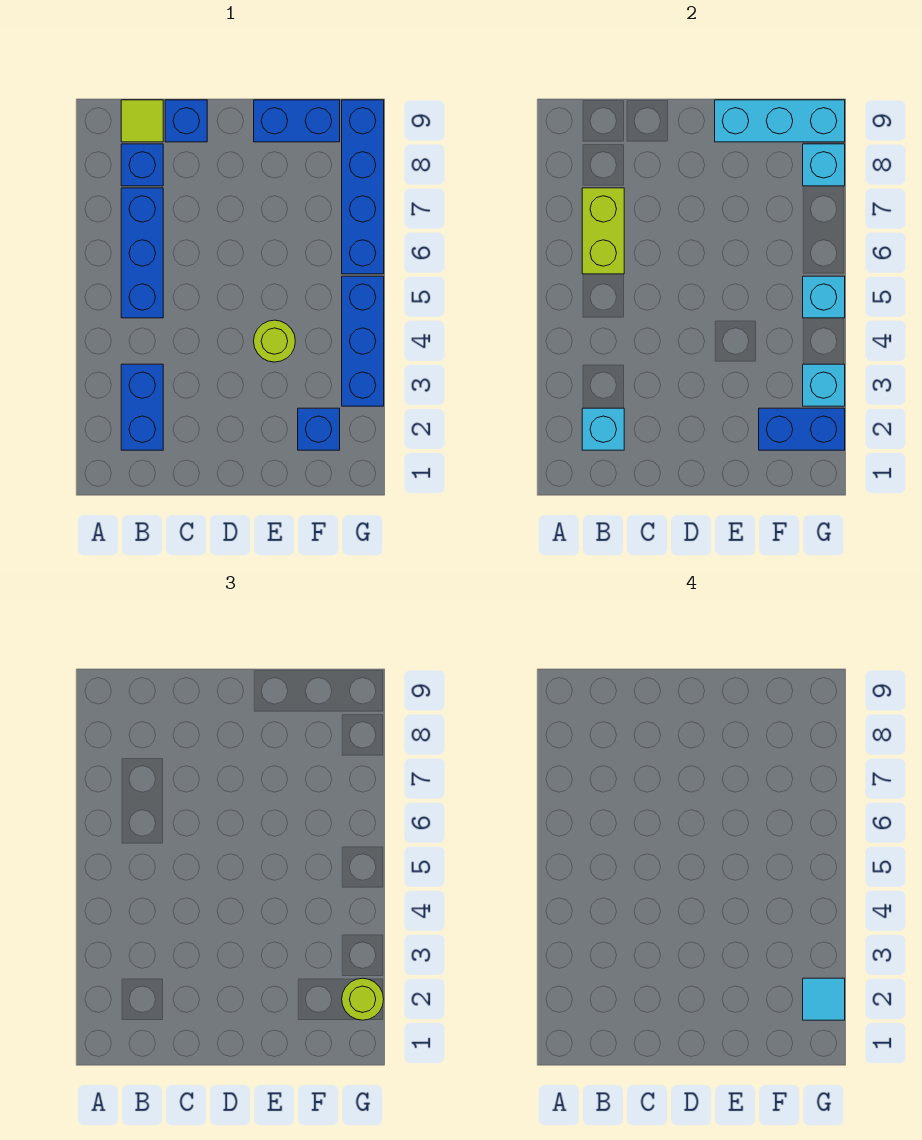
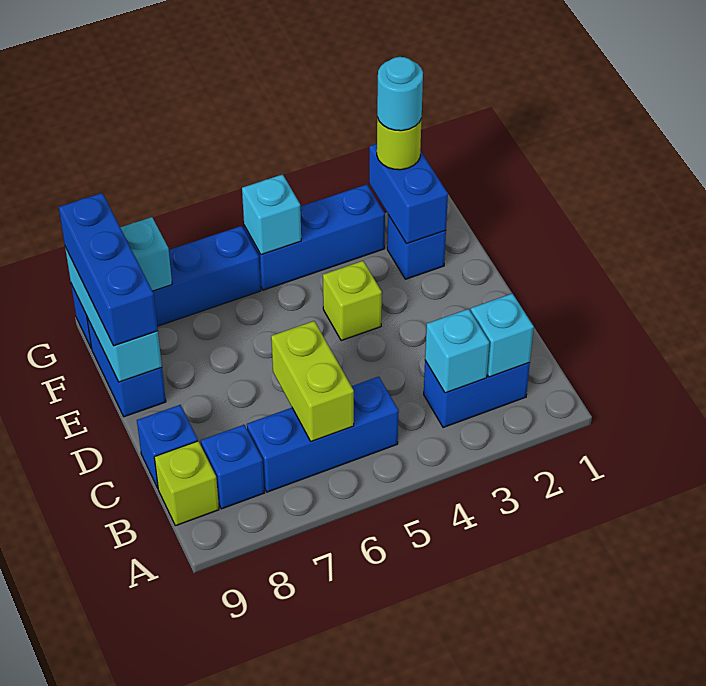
lime brick B6:B7 level 2 -> lime brick B6:C6 level 2
lime tile B9 level 1 -> lime brick B9 level 1
lime round brick E4 level 1 -> lime brick E4 level 1
none -> blue brick E9:G9 level 3
cyan tile G2 level 4 -> cyan round brick G2 level 4
cyan brick G3 level 2 -> cyan brick B3 level 2

